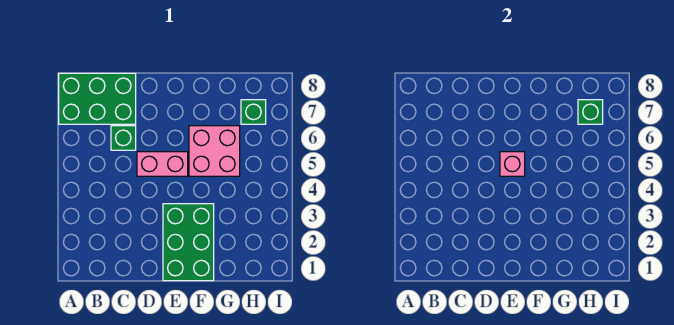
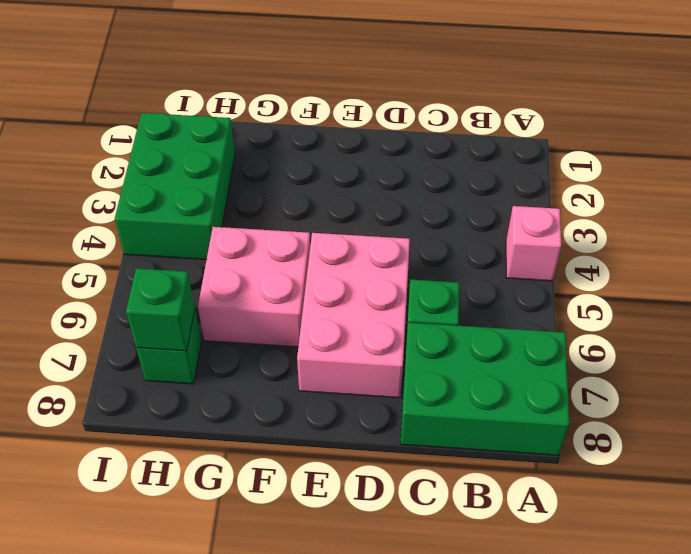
pink brick D5:E5 level 1 -> pink brick D5:E7 level 1
green brick E1:F3 level 1 -> green brick H2:I4 level 1
pink brick E5 level 2 -> pink brick A4 level 1

